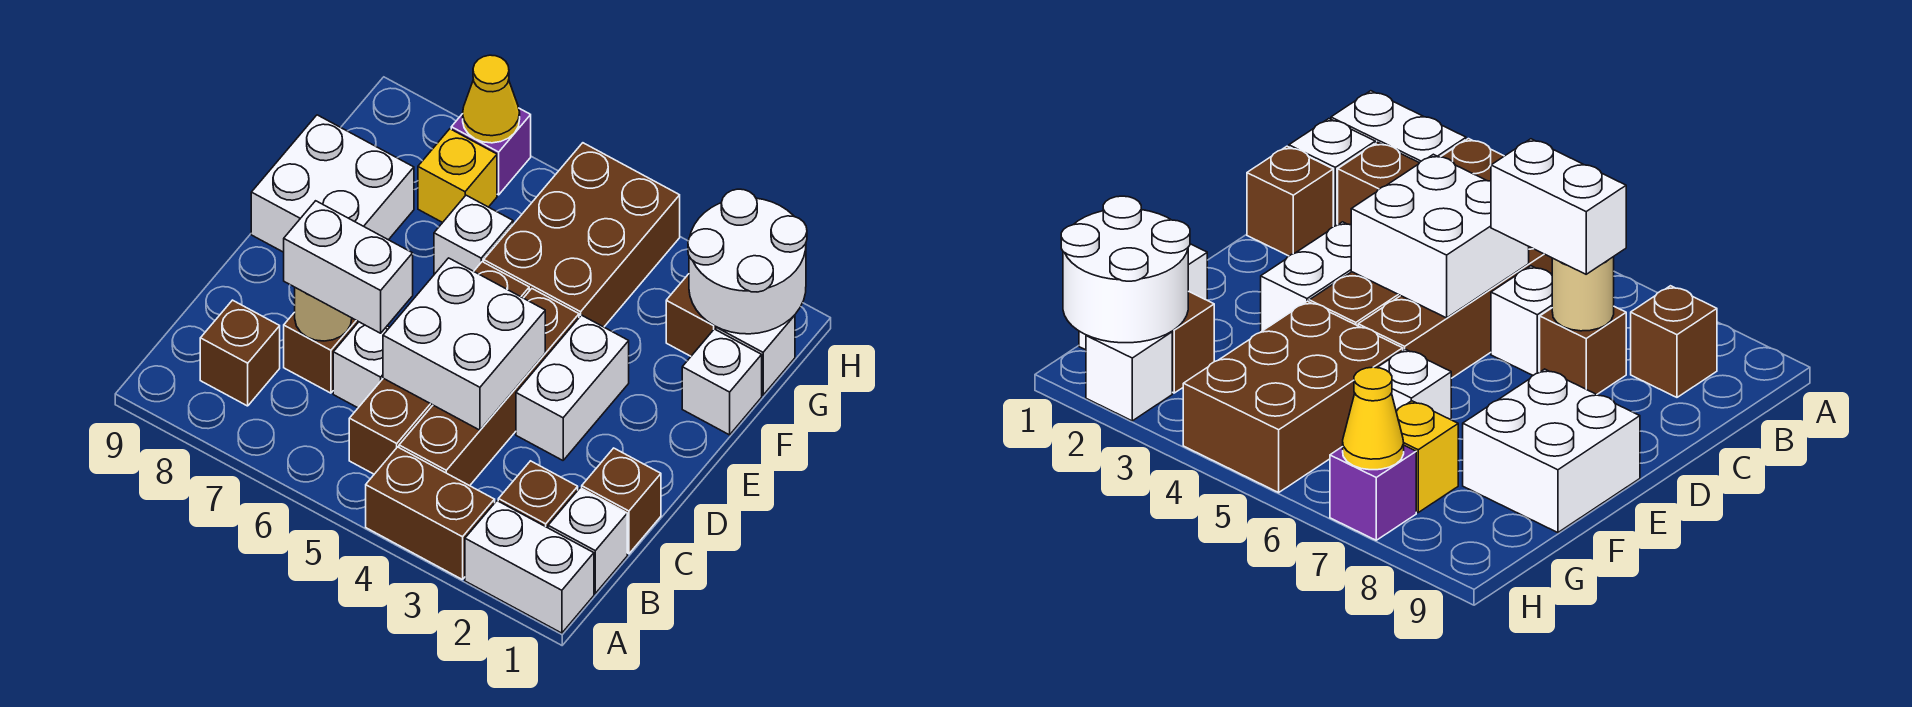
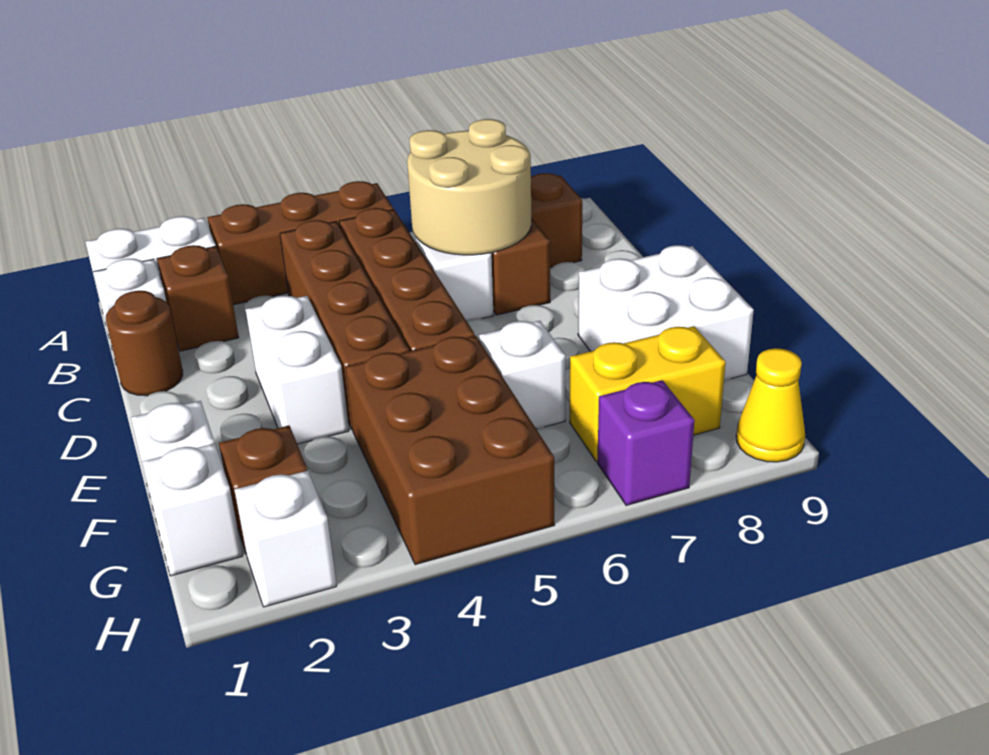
brown brick A3:A4 level 1 -> brown brick A3:A5 level 1
brown brick C1 level 1 -> brown round brick C1 level 1
white brick C4:D5 level 2 -> none
white brick C6:C7 level 3 -> none
tan round brick C7 level 2 -> tan round brick B6:C7 level 2
white round brick G1:H2 level 2 -> none
yellow brick G7 level 1 -> yellow brick G7:G8 level 1
yellow cone H7 level 2 -> yellow cone H9 level 1

